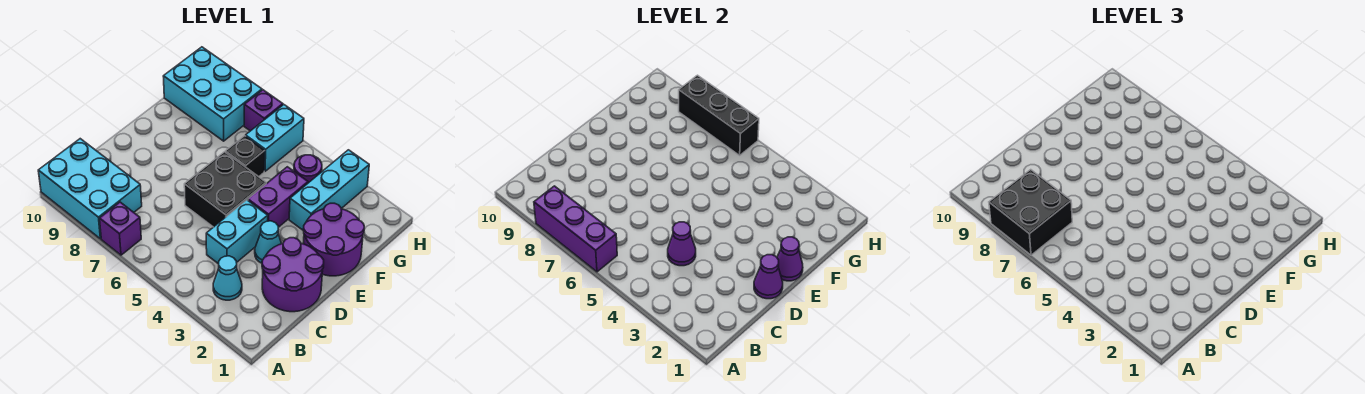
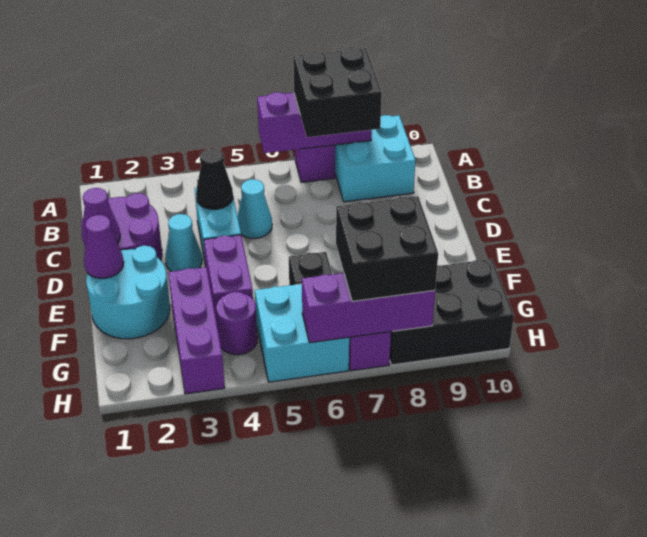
cyan brick A8:B10 level 1 -> cyan brick A8:B9 level 1
cyan cone B3 level 1 -> cyan cone C5 level 1
purple cone C4 level 2 -> black cone C4 level 2
black brick D5:E6 level 1 -> black brick G7:H8 level 3
purple round brick E1:F2 level 1 -> cyan round brick E1:F2 level 1
cyan brick F3:H3 level 1 -> purple brick F3:H3 level 1
cyan brick G6:H6 level 1 -> cyan brick G5:H6 level 1
cyan brick G8:H10 level 1 -> black brick G8:H10 level 1
black brick H6:H8 level 2 -> purple brick H6:H8 level 2

